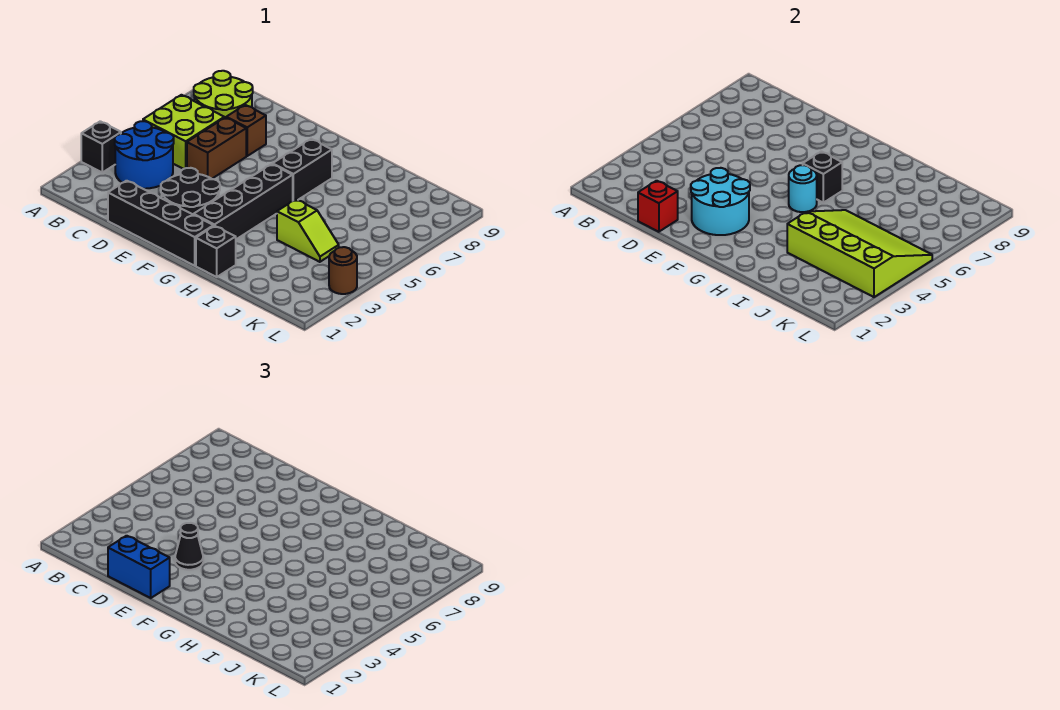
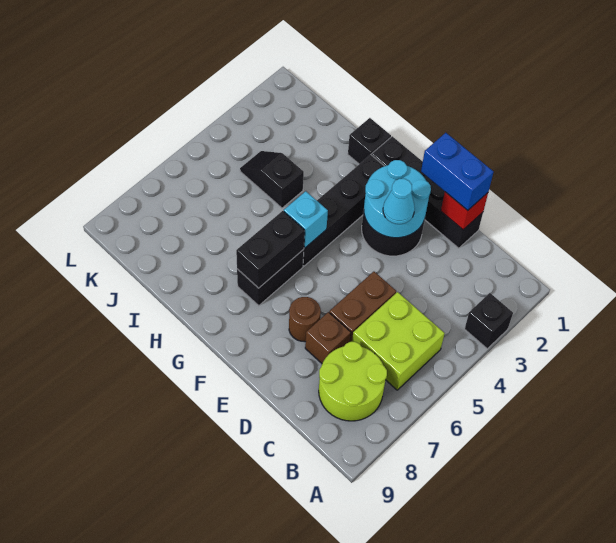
blue round brick B3:C4 level 1 -> none
black cone E3 level 3 -> cyan cone E3 level 3
cyan round brick G5 level 2 -> cyan brick G5 level 2
black brick G6 level 2 -> black brick G6:G7 level 2
lime slope I3:L5 level 2 top 3 -> none
lime slope I4:J4 level 1 top I -> black slope I4:J4 level 1 top I
brown round brick L3 level 1 -> brown round brick E7 level 1

